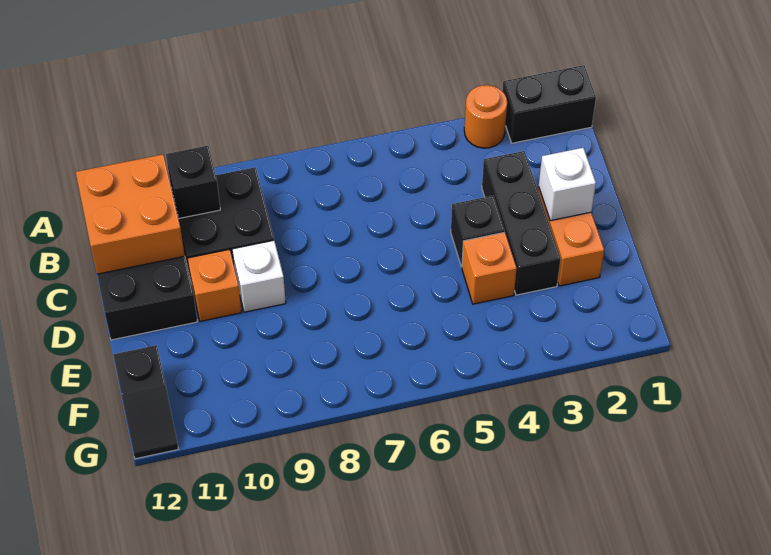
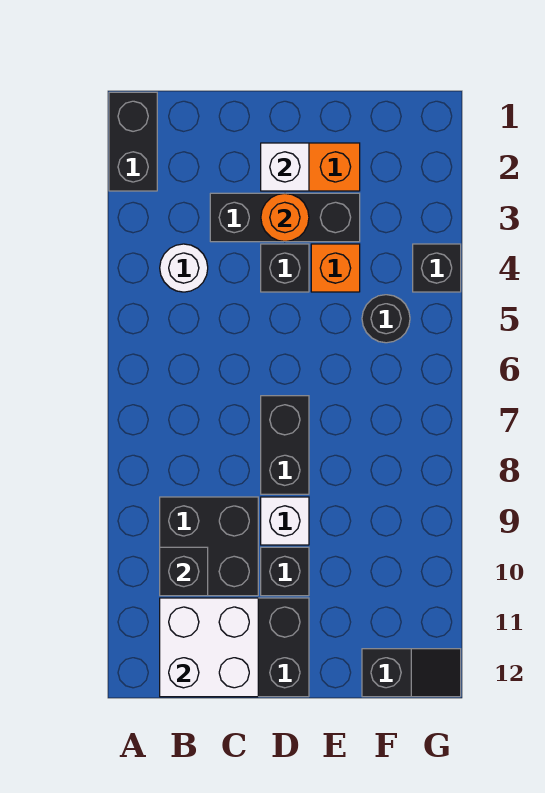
orange round brick A3 level 1 -> orange round brick D3 level 2
none -> white round brick B4 level 1
orange brick B11:C12 level 2 -> white brick B11:C12 level 2
none -> black brick D7:D8 level 1
orange brick D10 level 1 -> black brick D10 level 1
none -> black round brick F5 level 1
none -> black brick G4 level 1

